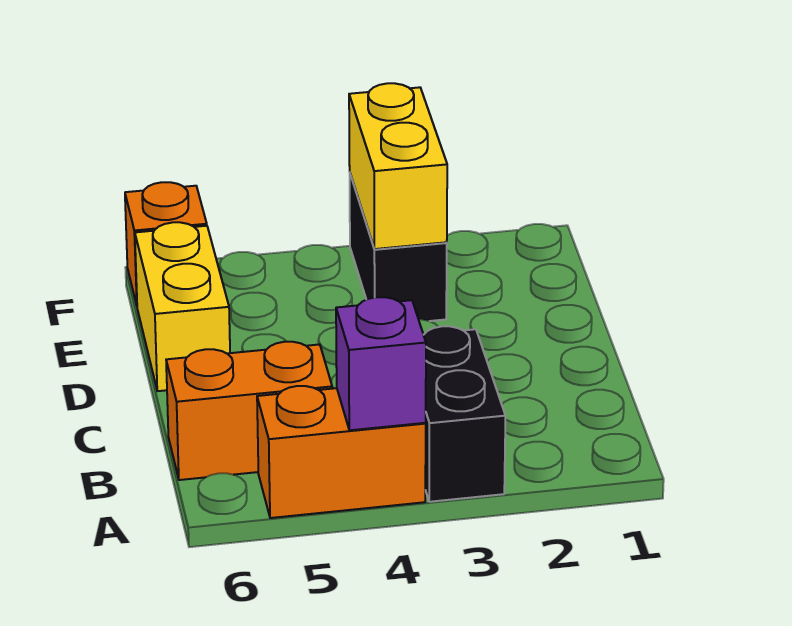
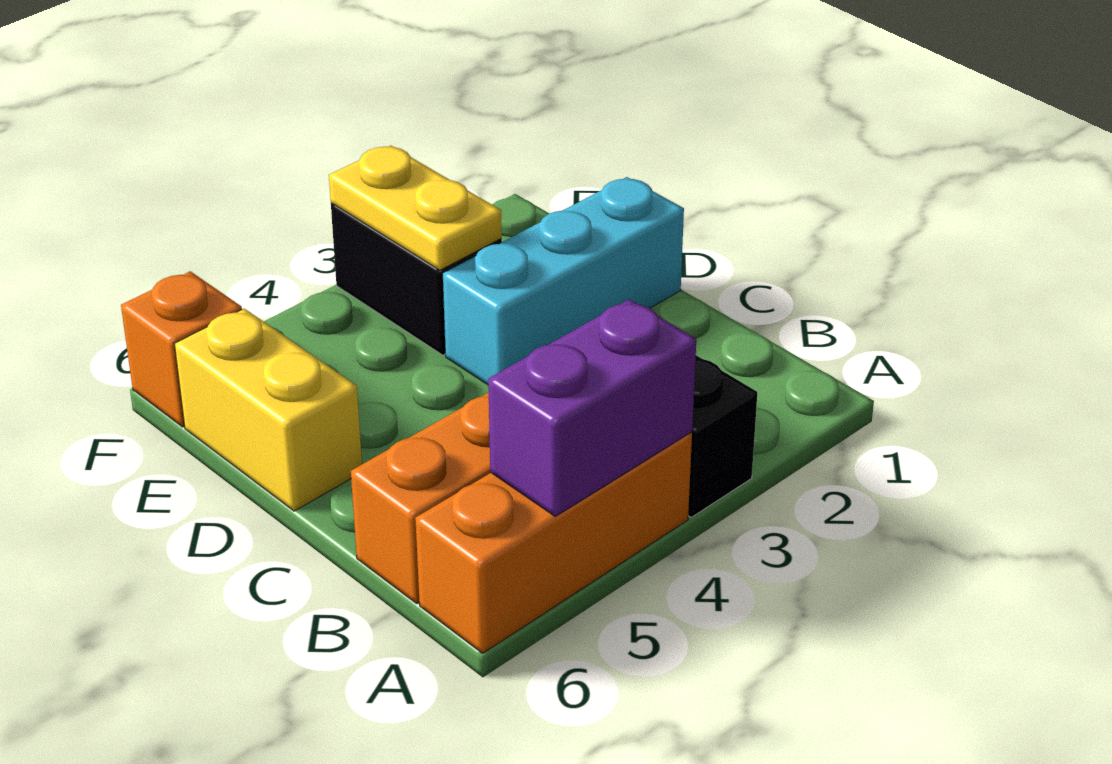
orange brick A4:A5 level 1 -> orange brick A4:A6 level 1
purple brick A4 level 2 -> purple brick A4:A5 level 2
none -> cyan brick D1:D3 level 1
yellow brick E3:F3 level 2 -> yellow plate E3:F3 level 2

